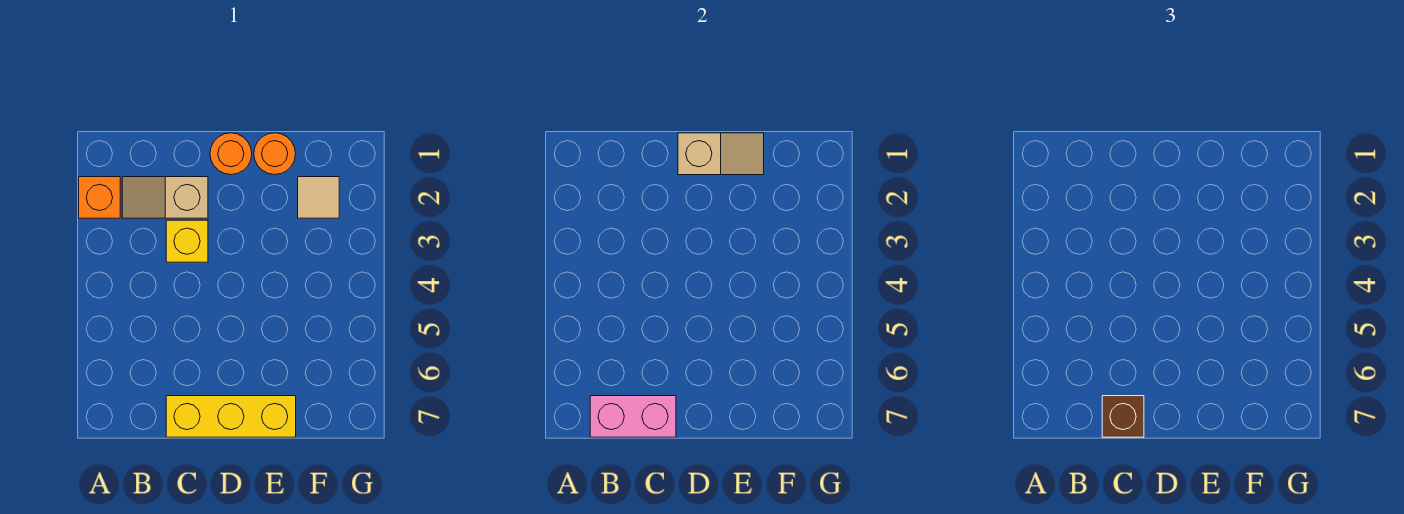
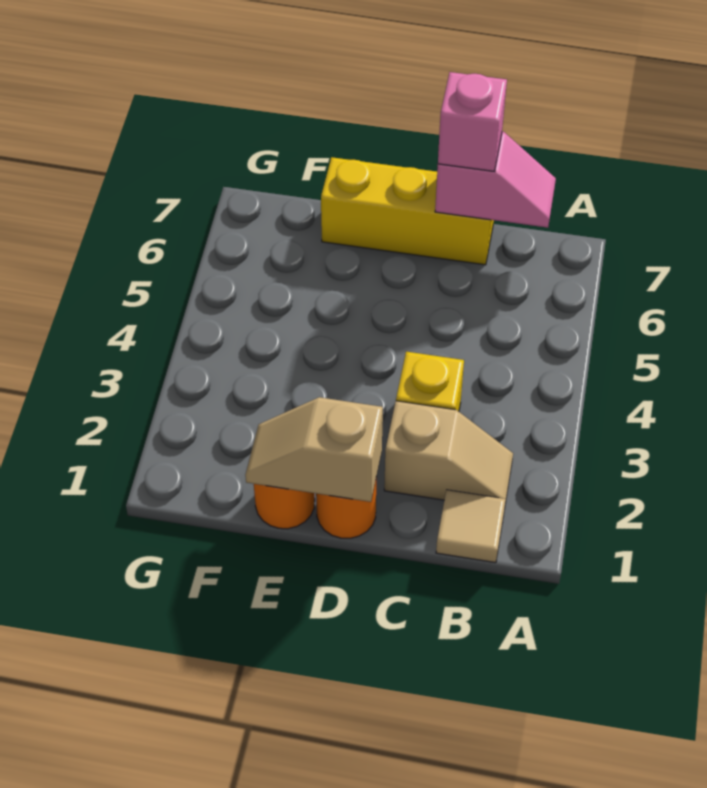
orange brick A2 level 1 -> none
pink brick B7:C7 level 2 -> pink slope B7:C7 level 2 top C
brown brick C7 level 3 -> pink brick C7 level 3
tan tile F2 level 1 -> tan tile B1 level 1

